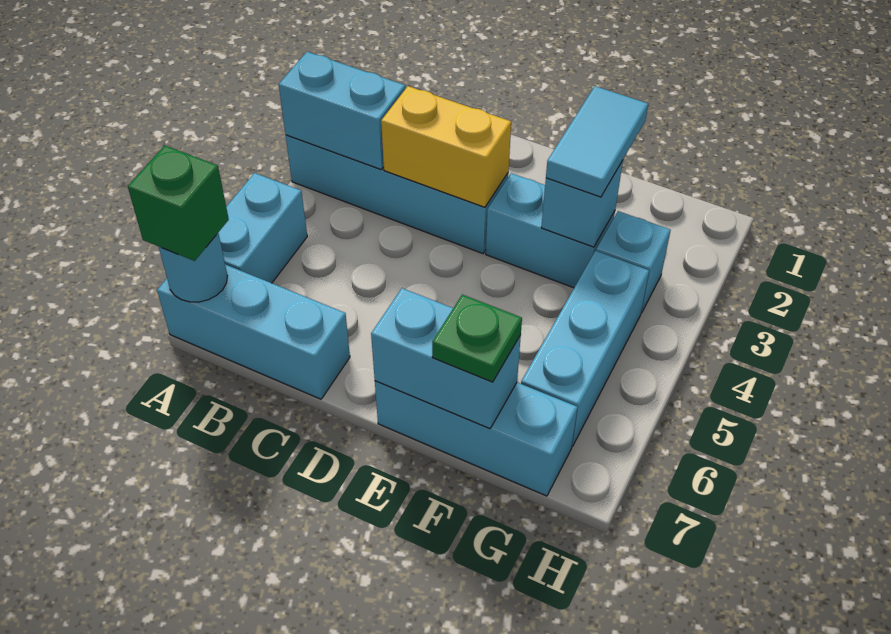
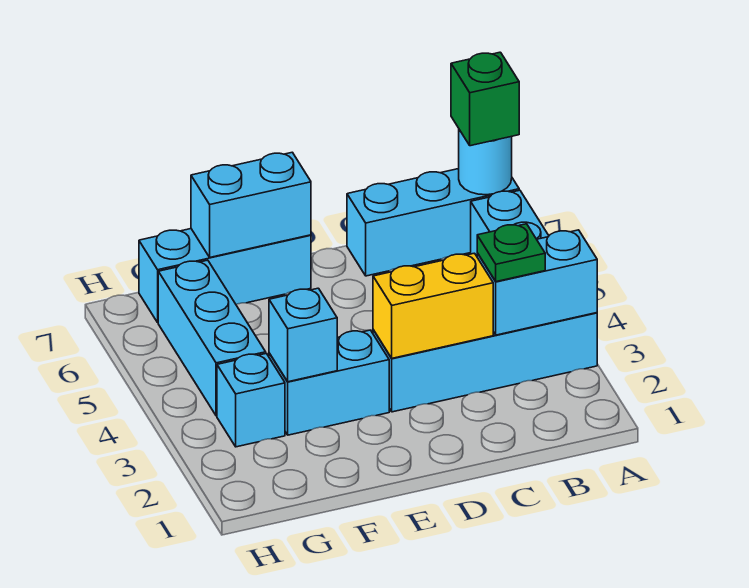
cyan tile F2:F3 level 3 -> none
green plate F7 level 3 -> green plate B3 level 3

